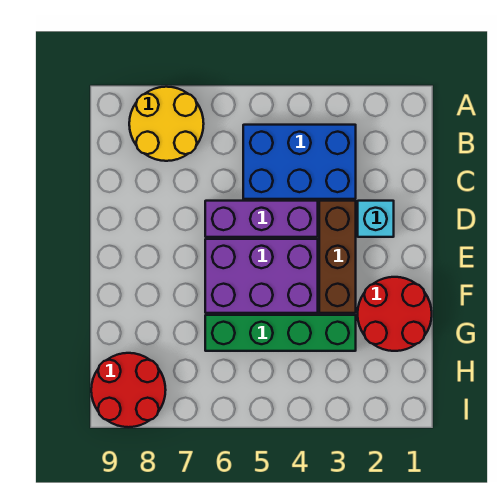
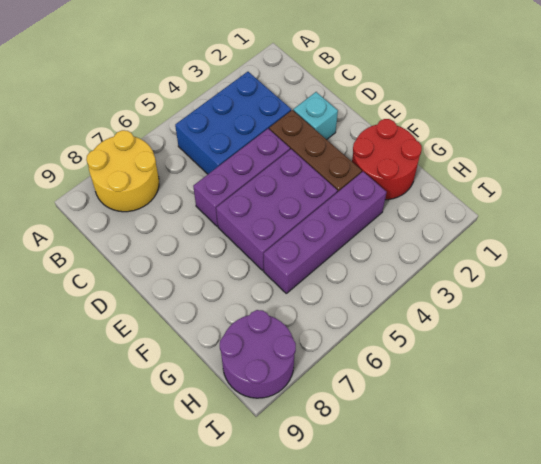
green brick G3:G6 level 1 -> purple brick G3:G6 level 1
red round brick H8:I9 level 1 -> purple round brick H8:I9 level 1

